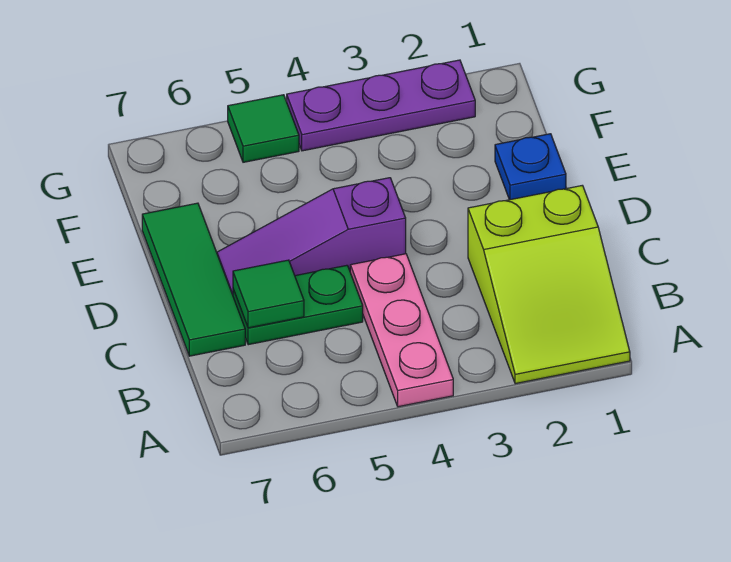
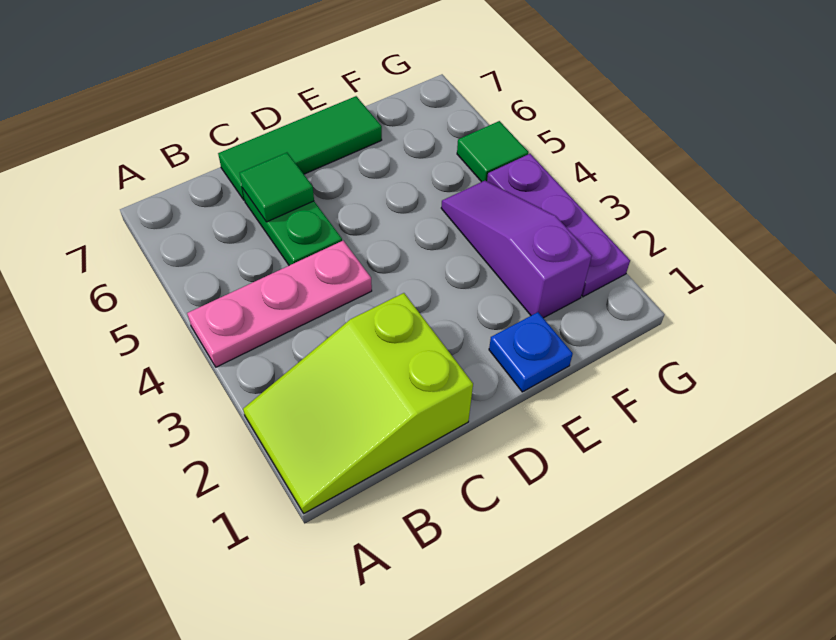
purple slope D4:D6 level 1 top 4 -> purple slope F2:F4 level 1 top 2

